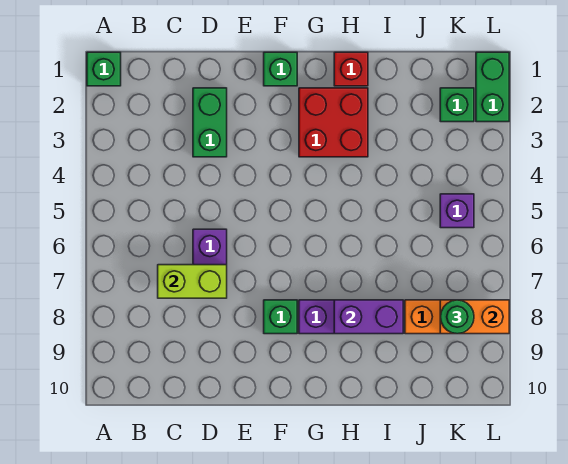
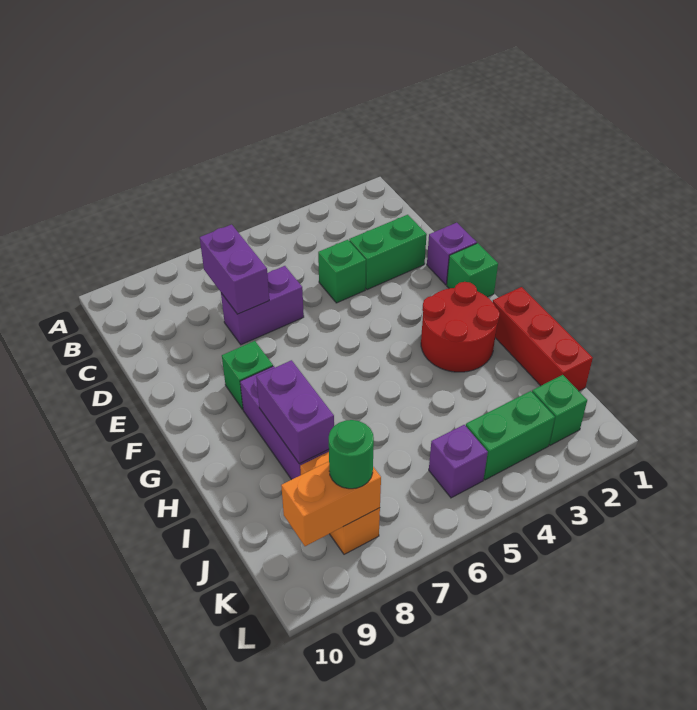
green brick A1 level 1 -> green brick D4 level 1
lime brick C7:D7 level 2 -> purple brick C7:D7 level 2
none -> purple brick E1 level 1
red brick G2:H3 level 1 -> red round brick G2:H3 level 1
red brick H1 level 1 -> red brick H1:J1 level 1
orange brick K8:L8 level 2 -> orange brick K8:K9 level 2
green brick L1:L2 level 1 -> green brick K3:K4 level 1

